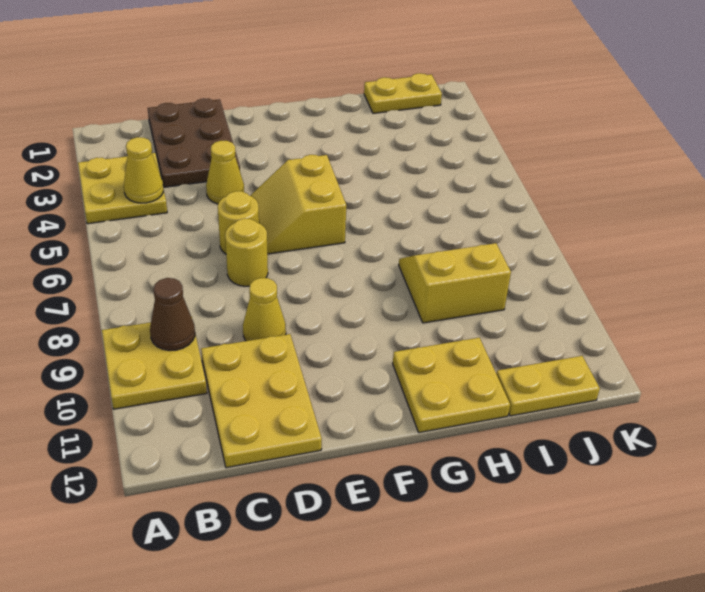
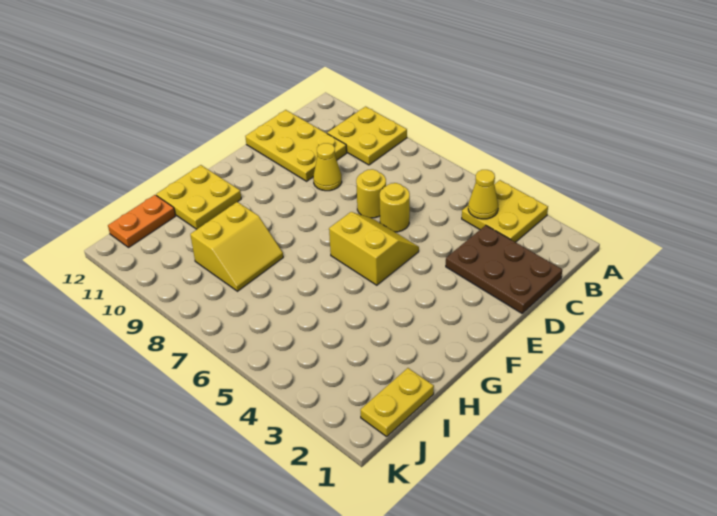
brown cone B9 level 2 -> none
yellow cone D4 level 1 -> none
yellow plate I12:J12 level 1 -> orange plate I12:J12 level 1

